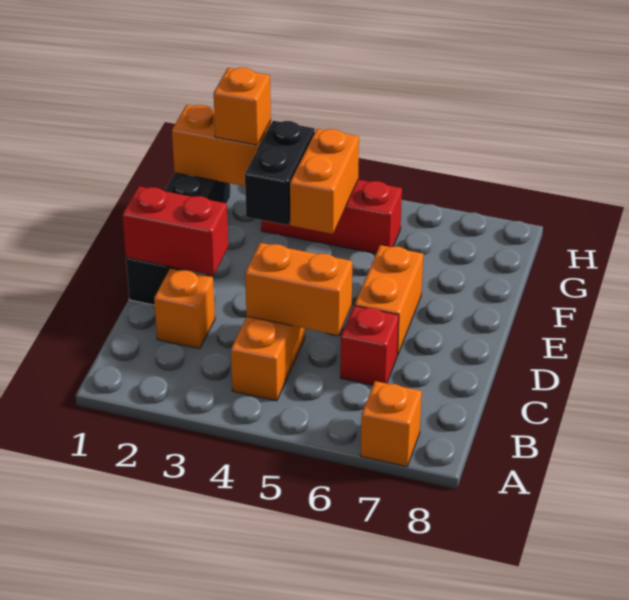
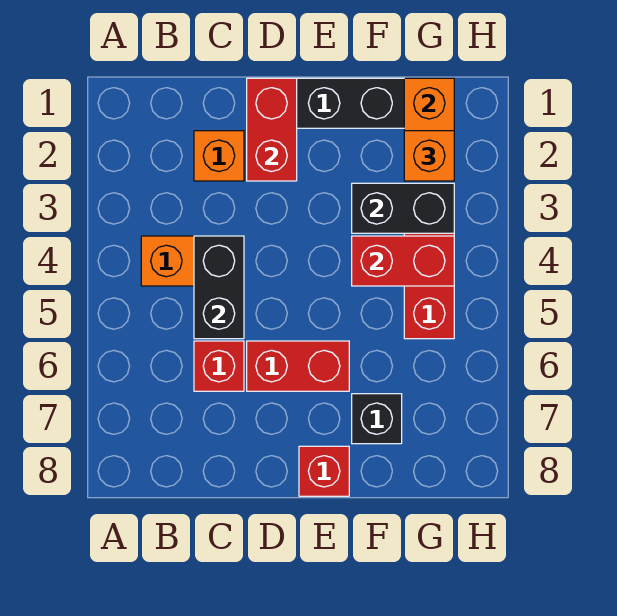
orange brick A7 level 1 -> none
orange brick C4:C5 level 2 -> black brick C4:C5 level 2
orange brick D6:E6 level 1 -> red brick D6:E6 level 1
none -> red brick E8 level 1
orange brick F4:G4 level 2 -> red brick F4:G4 level 2
none -> black brick F7 level 1

